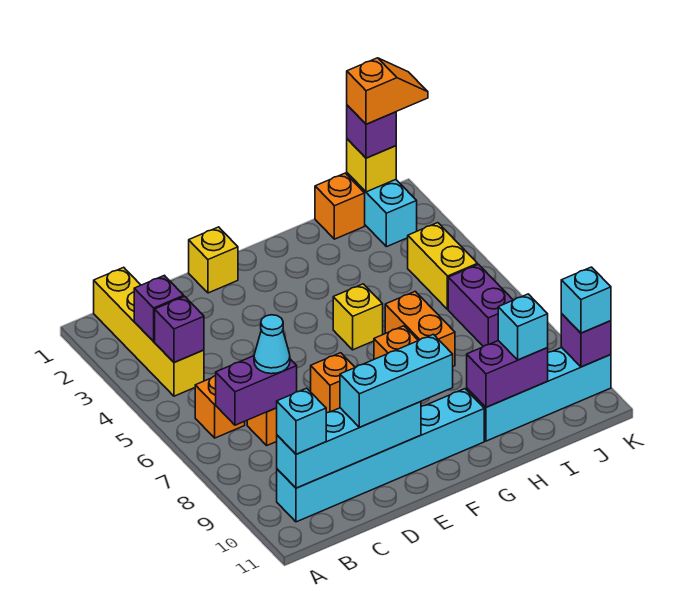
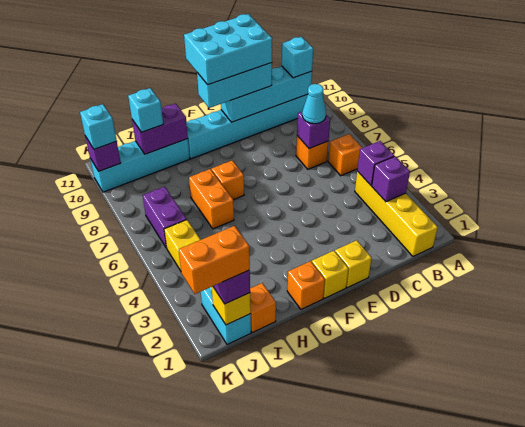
purple brick B7:C7 level 2 -> purple brick C7 level 2
none -> cyan brick D10:F11 level 4
orange brick E7 level 1 -> orange brick G1 level 1
yellow brick G5 level 1 -> yellow brick F1 level 1
orange slope J1:K1 level 4 top J -> orange brick J1:K1 level 4

